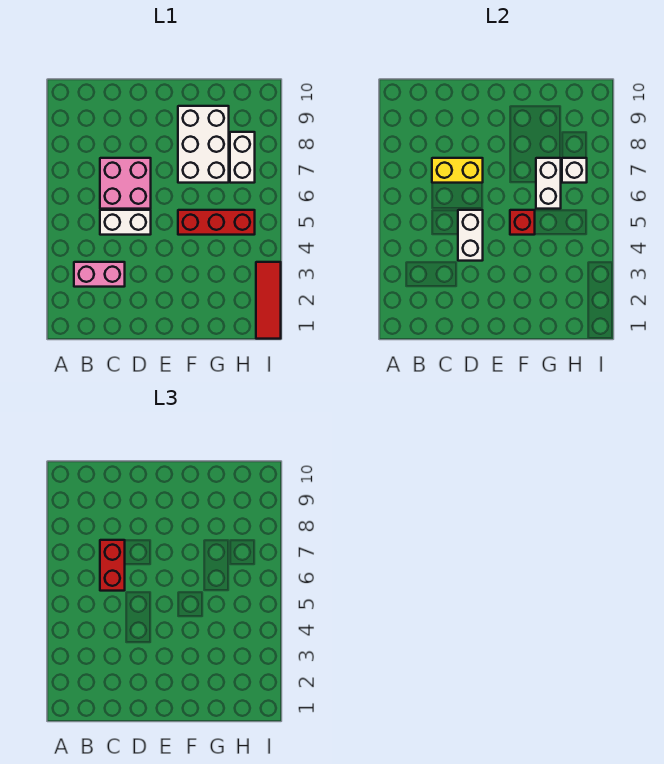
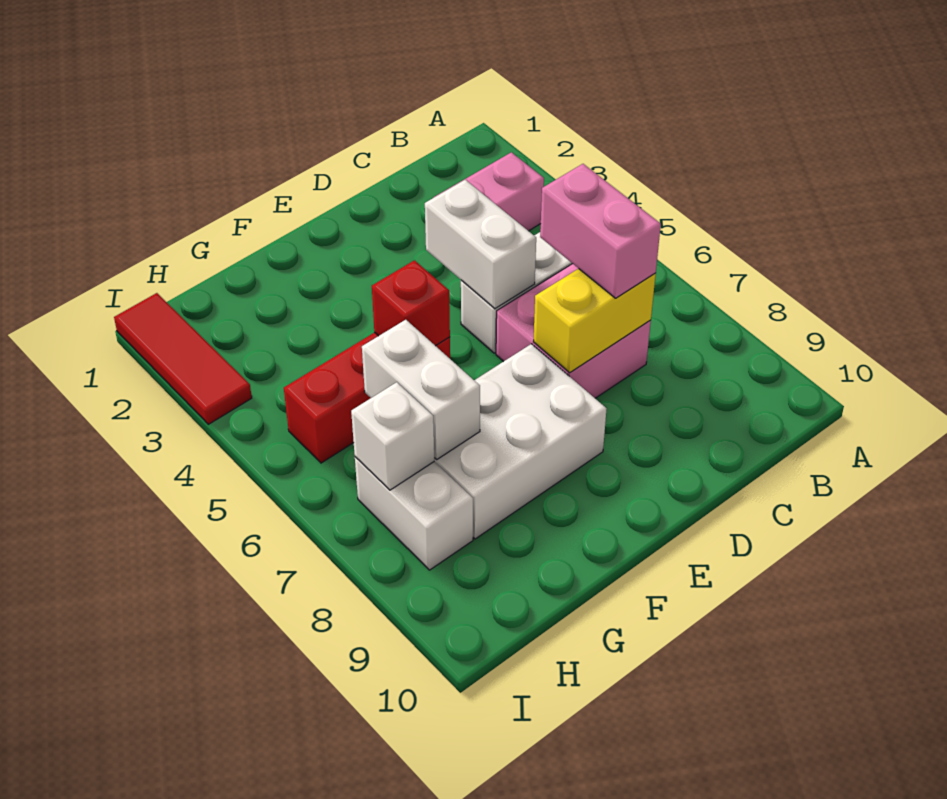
red brick C6:C7 level 3 -> pink brick C6:C7 level 3
white brick F7:G9 level 1 -> white brick E7:G8 level 1

